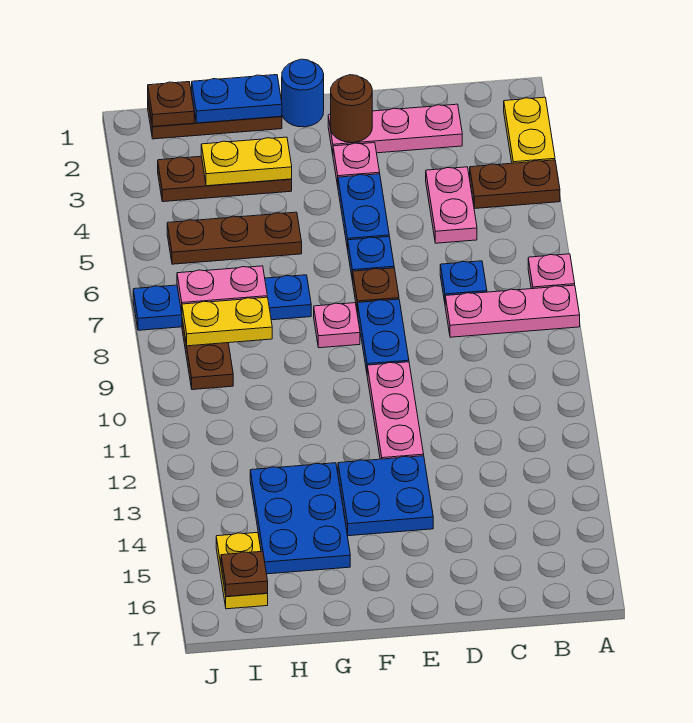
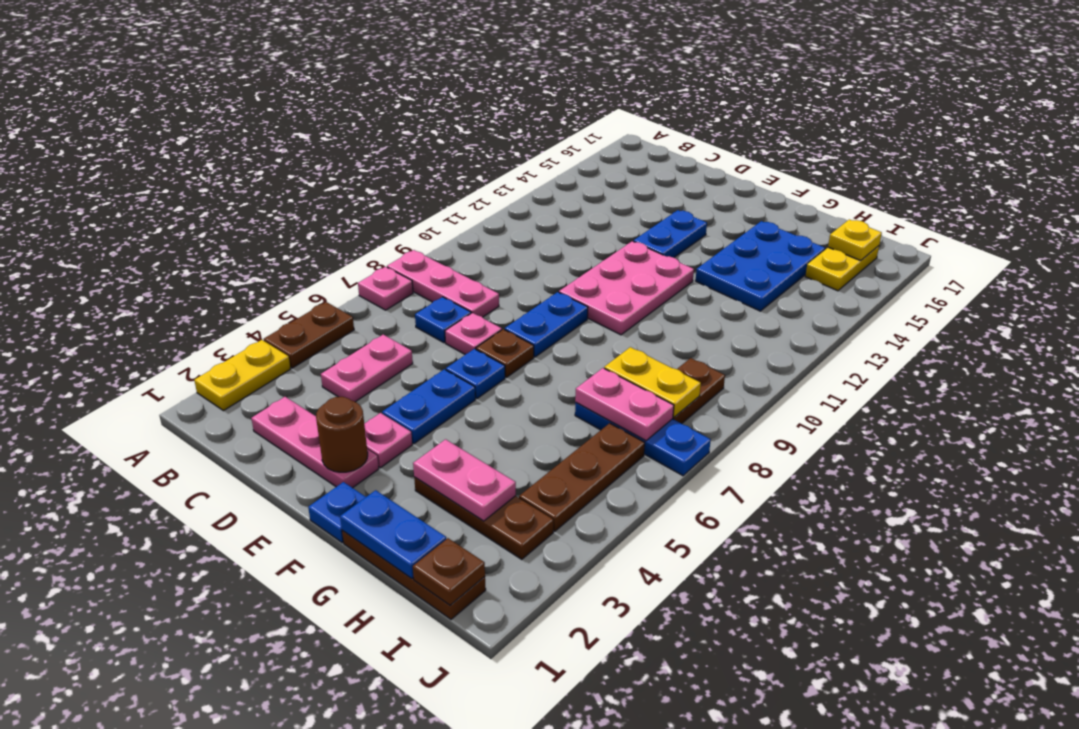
brown plate A4:B4 level 1 -> brown plate A4:A5 level 1
pink plate E10:E12 level 1 -> pink plate E10:F12 level 1
blue plate E13:F14 level 1 -> blue plate E13:E14 level 1
blue round brick F1 level 1 -> blue plate F1 level 1
pink plate F8 level 1 -> pink plate D7 level 1
yellow plate G3:H3 level 2 -> pink plate G3:H3 level 2
brown plate G5:I5 level 1 -> brown plate I4:I6 level 1
blue plate G7:J7 level 1 -> blue plate H7:J7 level 1
brown plate I16 level 2 -> yellow plate I16 level 2

